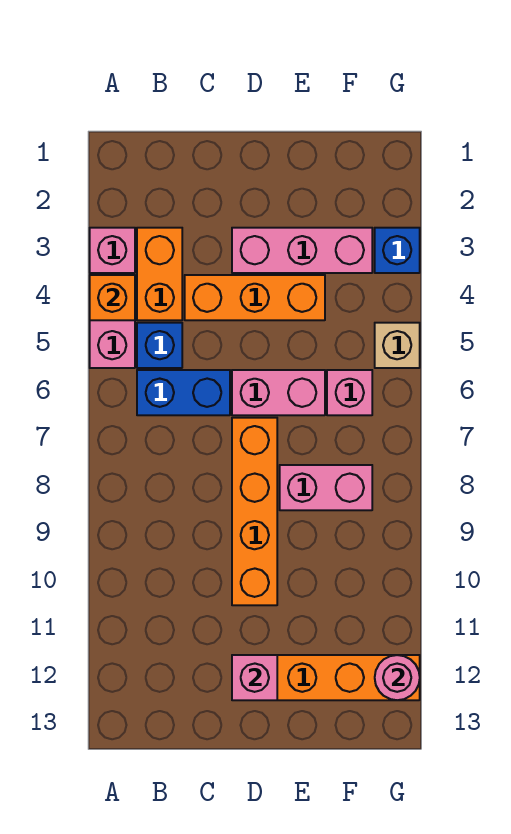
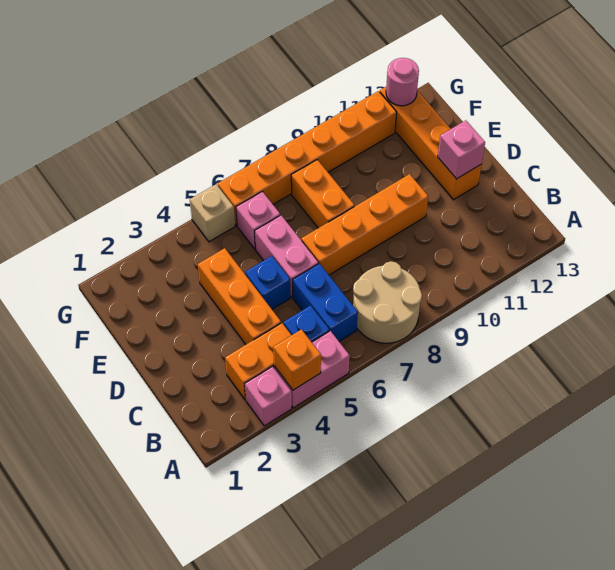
none -> tan round brick A7:B8 level 1
pink brick D3:F3 level 1 -> none
pink brick E8:F8 level 1 -> orange brick E8:F8 level 1
blue brick G3 level 1 -> blue brick D5 level 1
none -> orange brick G6:G11 level 1

